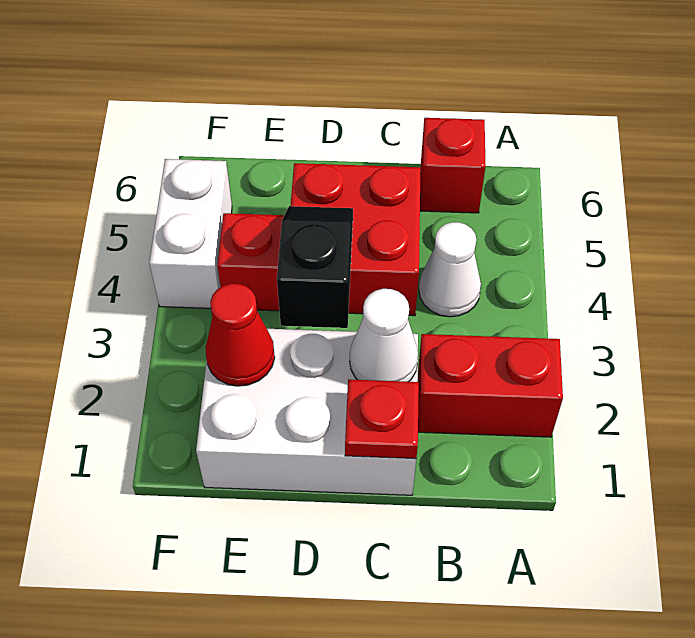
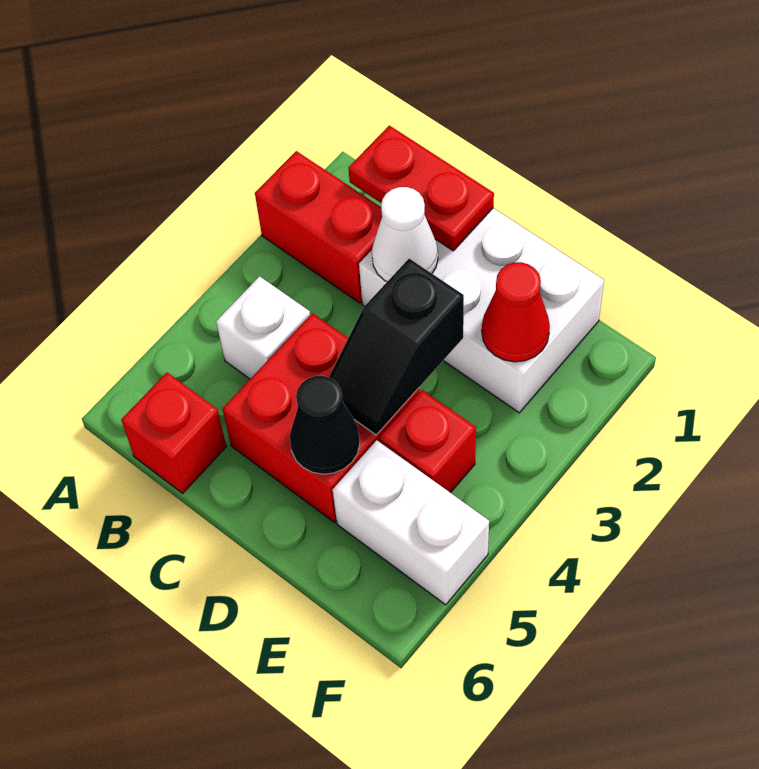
white cone B4 level 1 -> white brick B4 level 1
red plate C1 level 2 -> red plate B1:C1 level 2
none -> black cone D5 level 2
white brick F4:F5 level 1 -> white brick E5:F5 level 1

